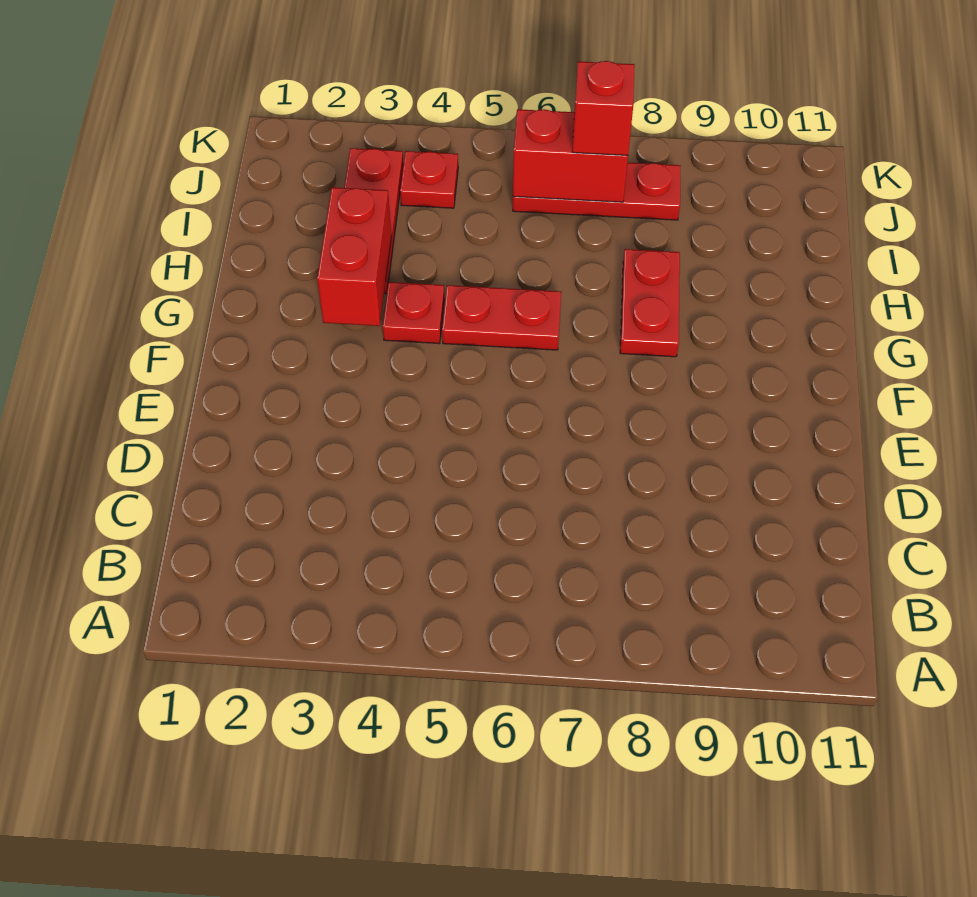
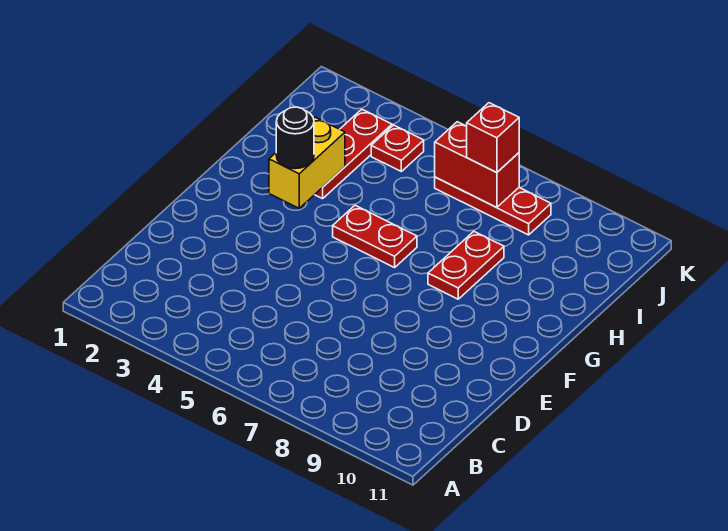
red brick G3:H3 level 2 -> yellow brick G3:H3 level 2
none -> black round brick G3 level 3
red plate G4 level 1 -> none

